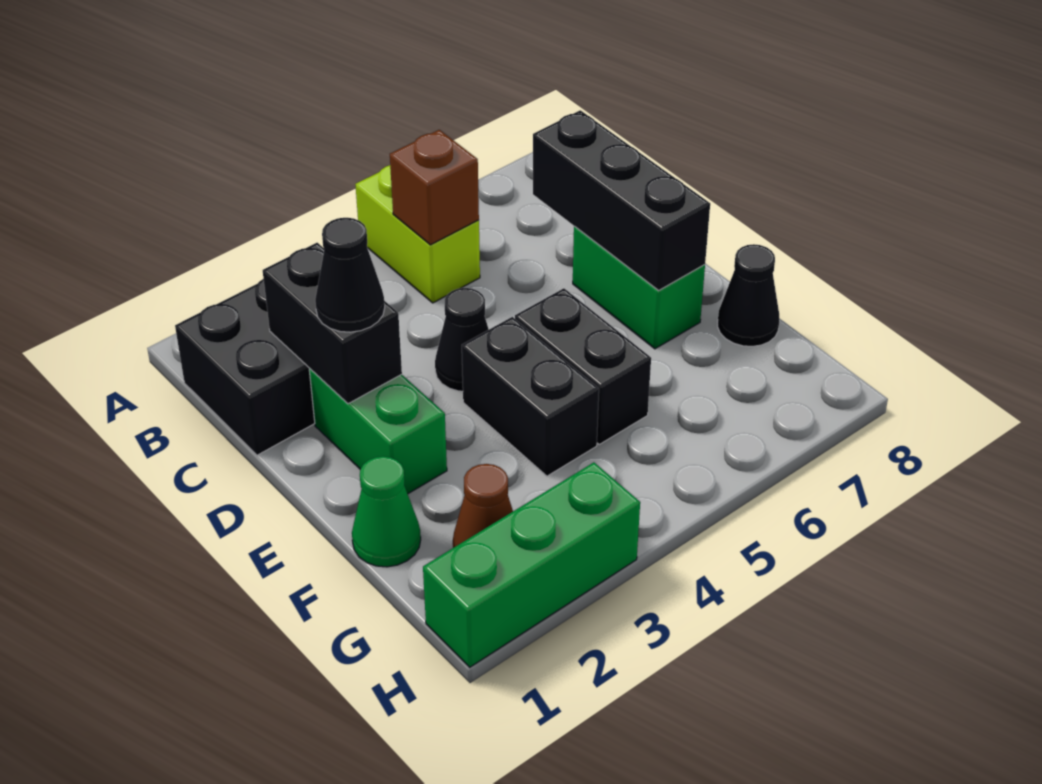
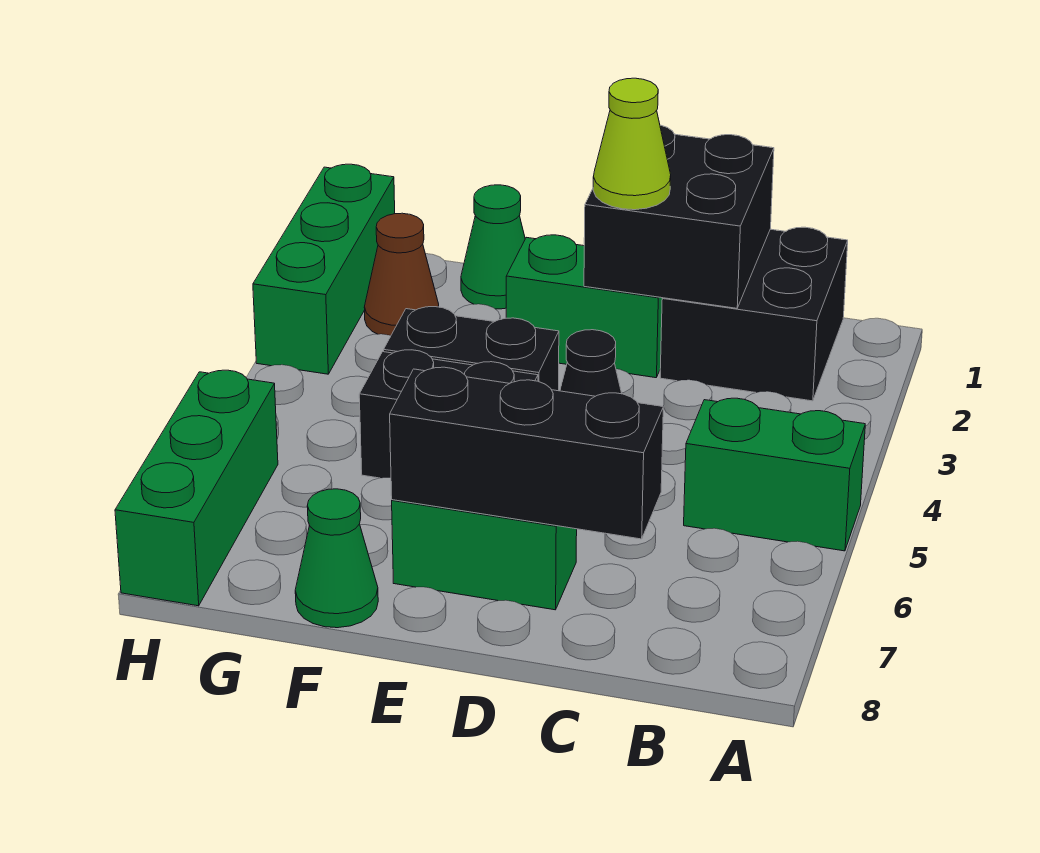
lime brick A5:B5 level 1 -> green brick A5:B5 level 1
brown brick B5 level 2 -> none
black brick C2:D2 level 2 -> black brick C1:D2 level 2
black cone D2 level 3 -> lime cone D2 level 3
black cone F8 level 1 -> green cone F8 level 1
none -> green brick H6:H8 level 1

